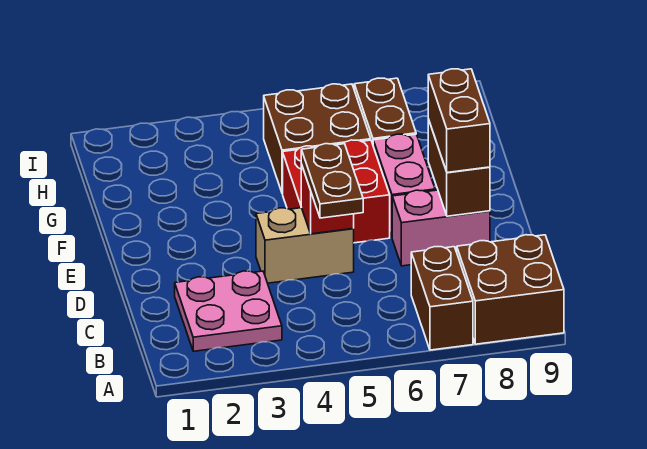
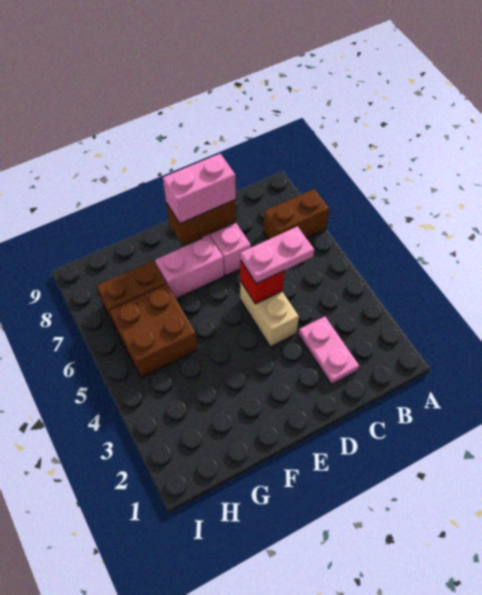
brown brick A8:B9 level 1 -> none
pink plate B2:C3 level 1 -> pink plate C2:C3 level 1
brown plate C5:D5 level 3 -> pink plate C5:D5 level 3
brown brick D8:E8 level 3 -> pink brick D8:E8 level 3
red brick E5:F6 level 1 -> none

